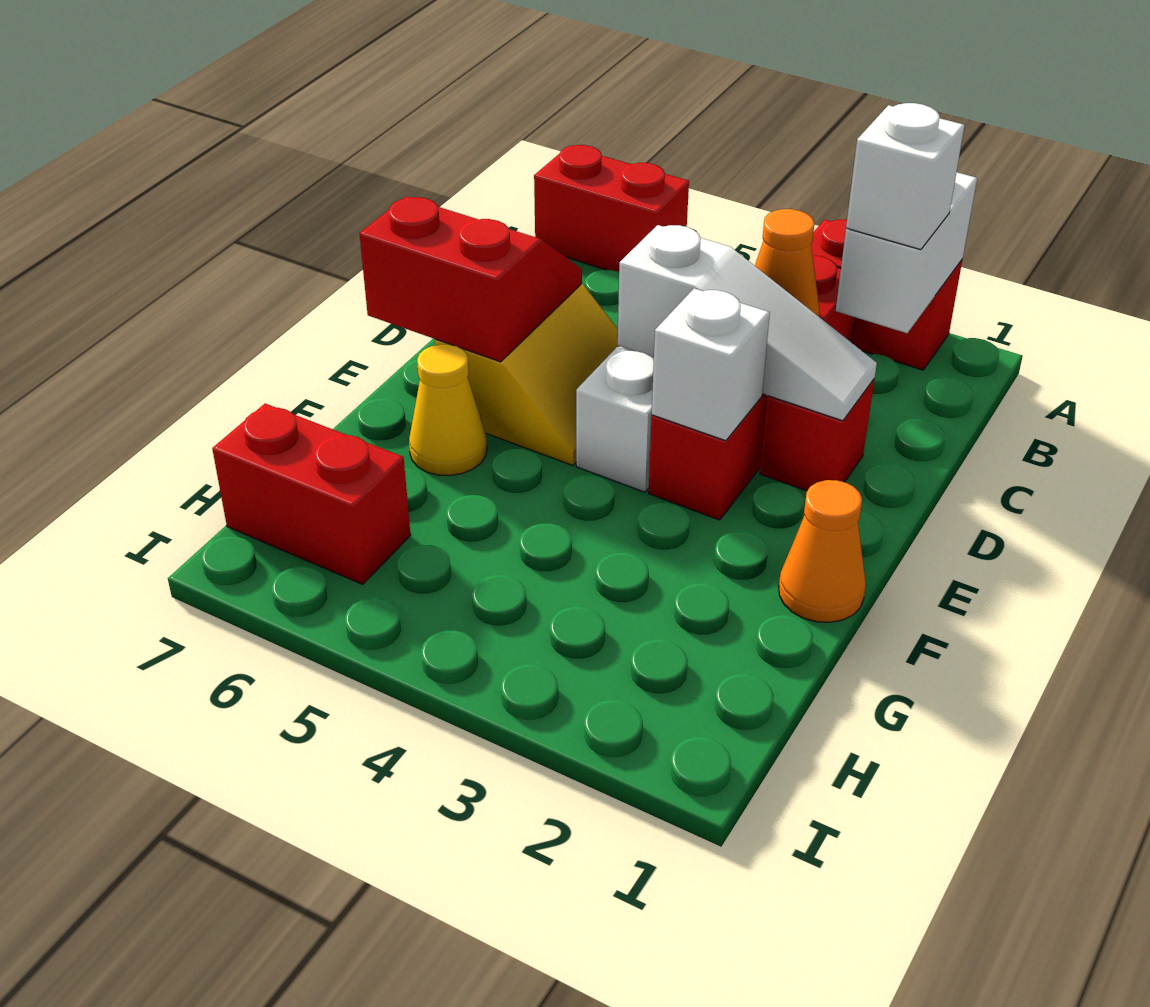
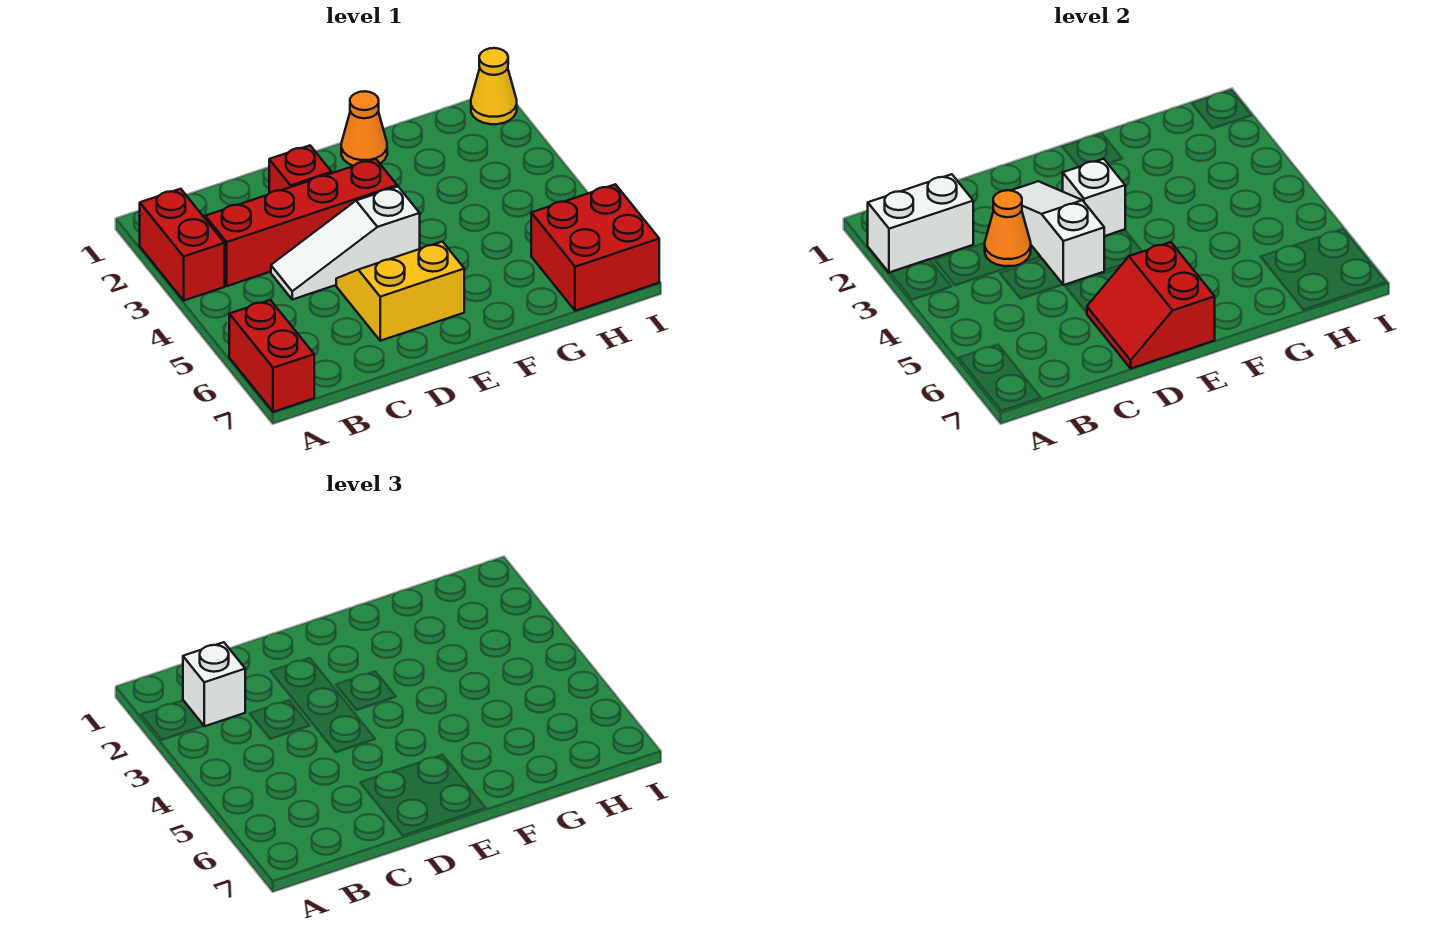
yellow cone F6 level 1 -> yellow cone I1 level 1
red brick H6:H7 level 1 -> red brick H6:I7 level 1

